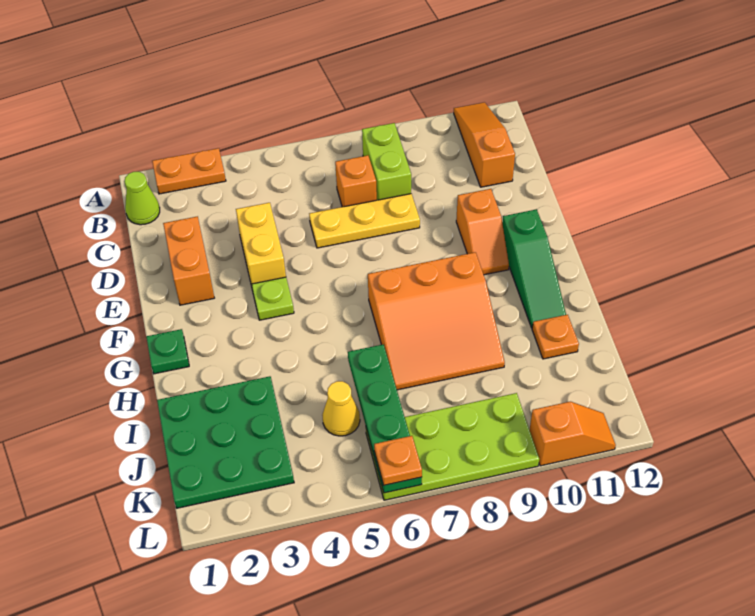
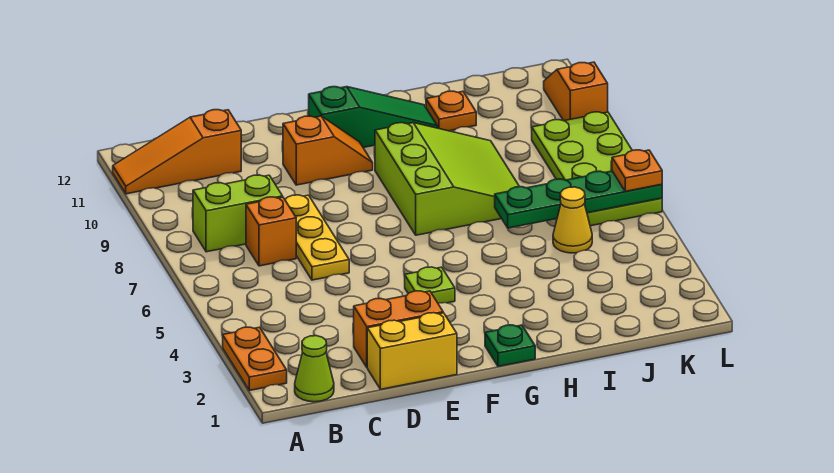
yellow brick D4:E4 level 1 -> yellow brick D1:E1 level 1
orange slope G7:I9 level 1 top G -> lime slope G7:I9 level 1 top G
green plate I1:K3 level 1 -> none

